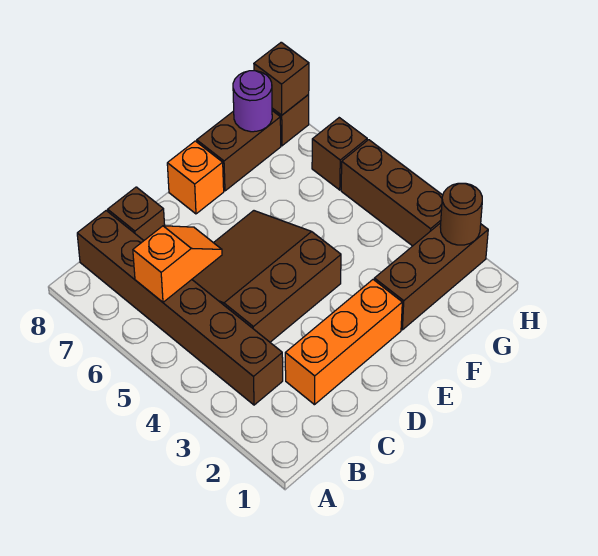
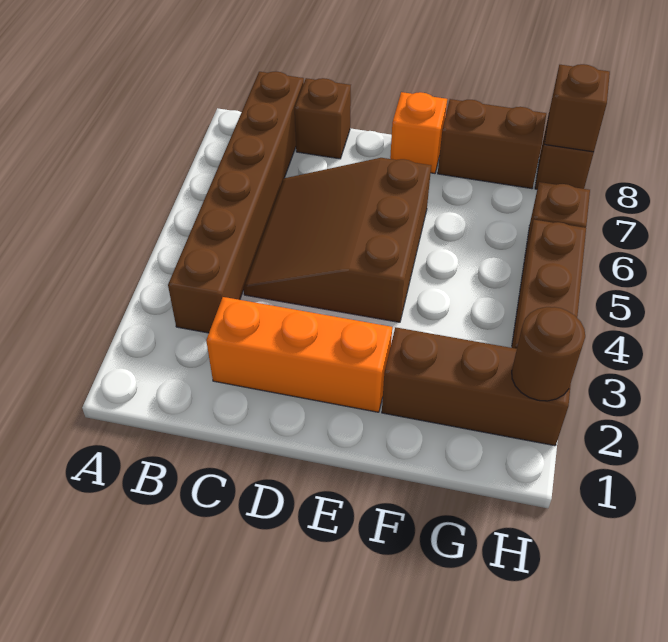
orange slope B6:C6 level 2 top B -> none
brown slope C4:E6 level 1 top 4 -> brown slope C4:E6 level 1 top E
purple round brick G8 level 2 -> none

